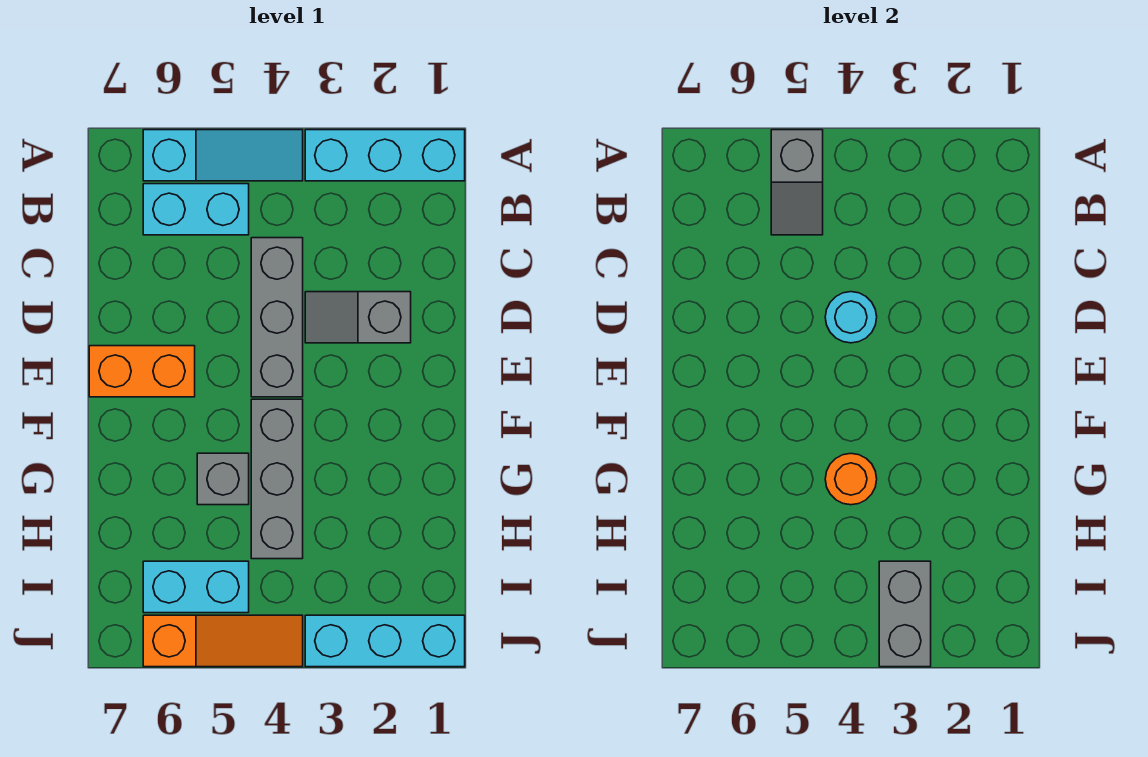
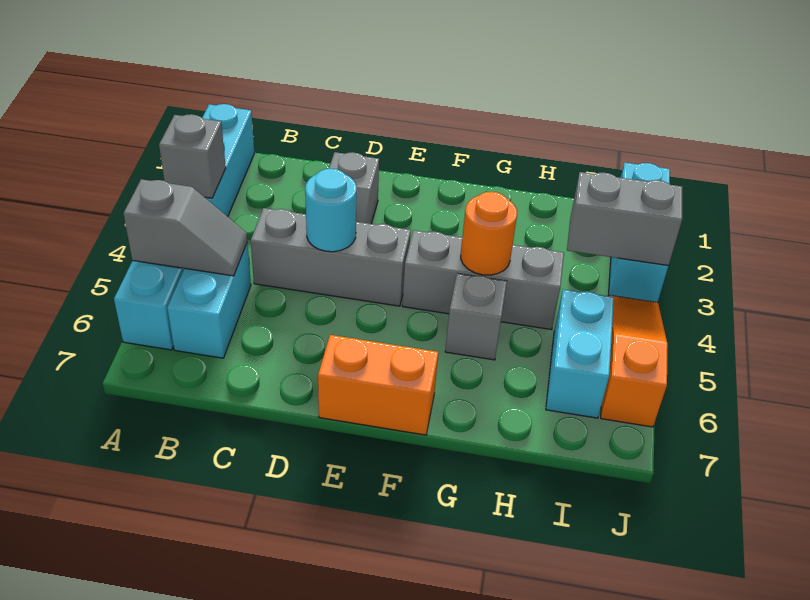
none -> grey brick A3 level 2
orange brick E6:E7 level 1 -> orange brick E7:F7 level 1

